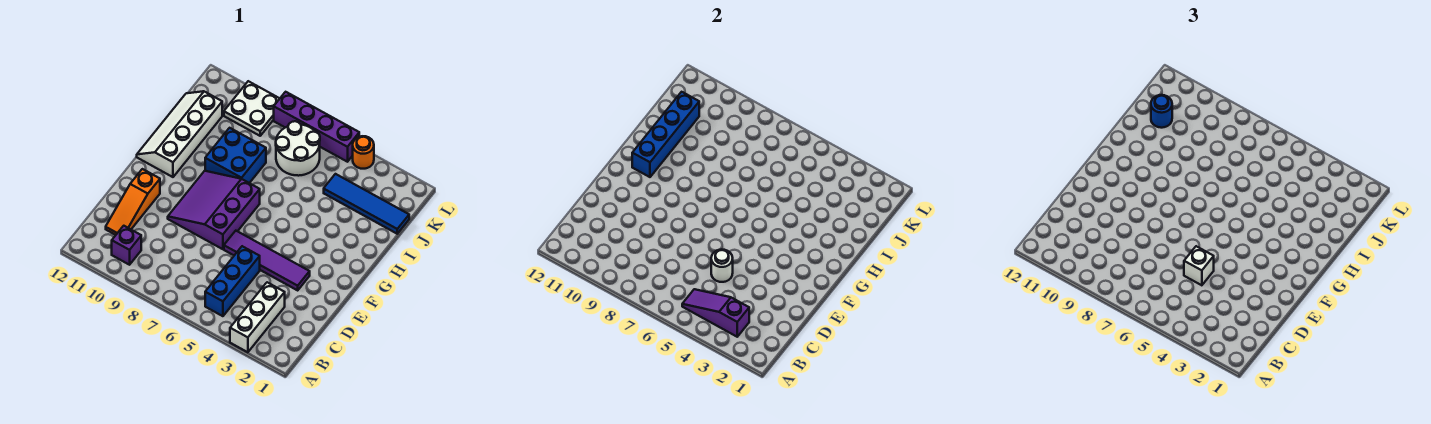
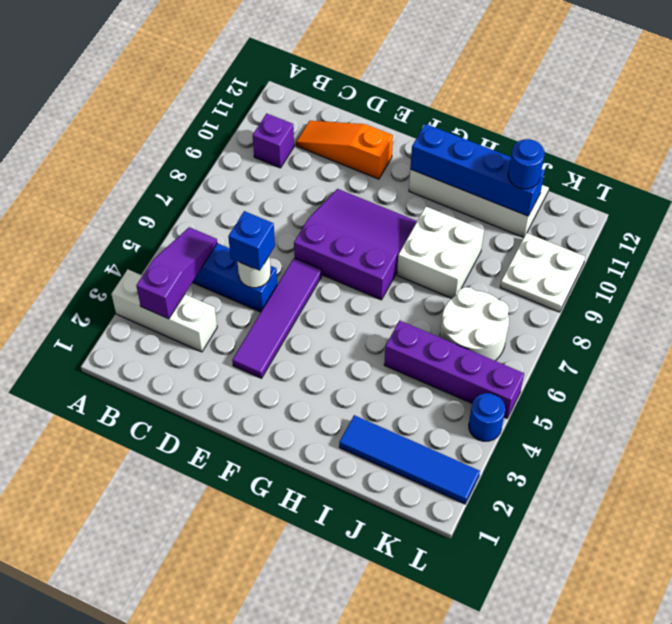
white brick D5 level 3 -> blue brick D5 level 3
blue brick H8:I9 level 1 -> white brick H8:I9 level 1
blue tile J1:J4 level 1 -> blue tile I2:L2 level 1
orange round brick L4 level 1 -> blue round brick L4 level 1
purple brick L5:L8 level 1 -> purple brick I5:L5 level 1

